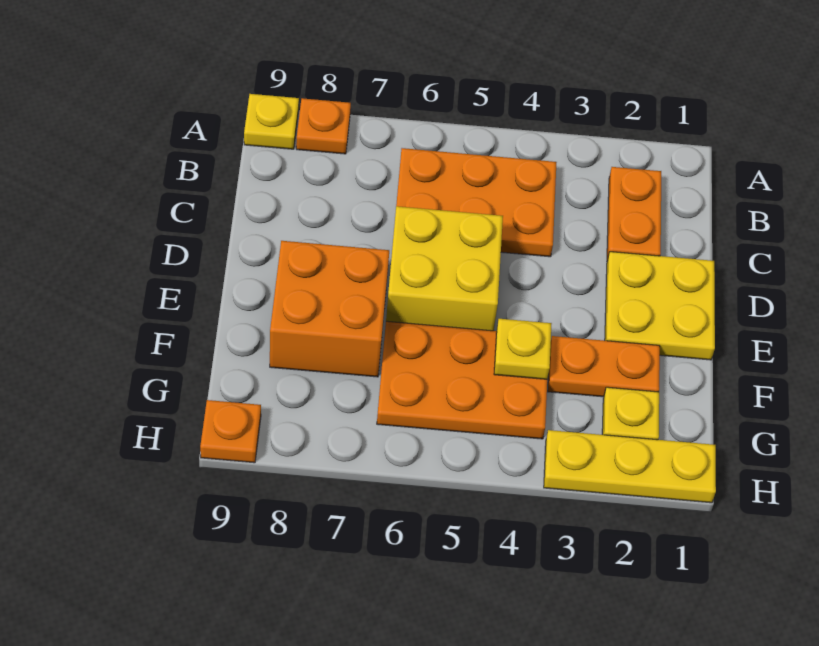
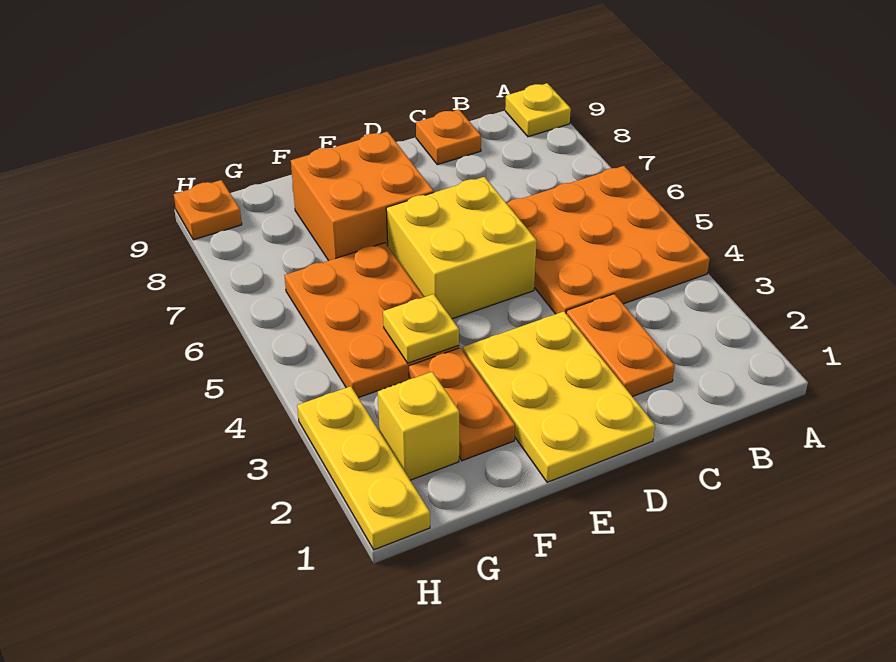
orange plate A8 level 1 -> orange plate C9 level 1
orange plate B2:C2 level 1 -> orange plate C2:C3 level 1
orange plate B4:C6 level 1 -> orange plate A4:C6 level 1
yellow plate D1:E2 level 1 -> yellow plate D1:E3 level 1
yellow plate G2 level 1 -> yellow brick G2 level 1

